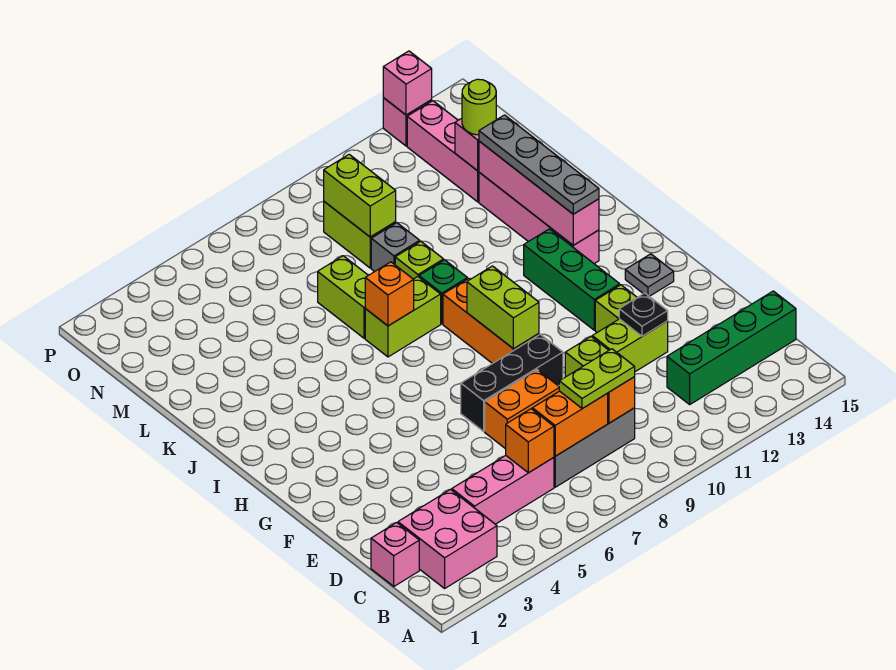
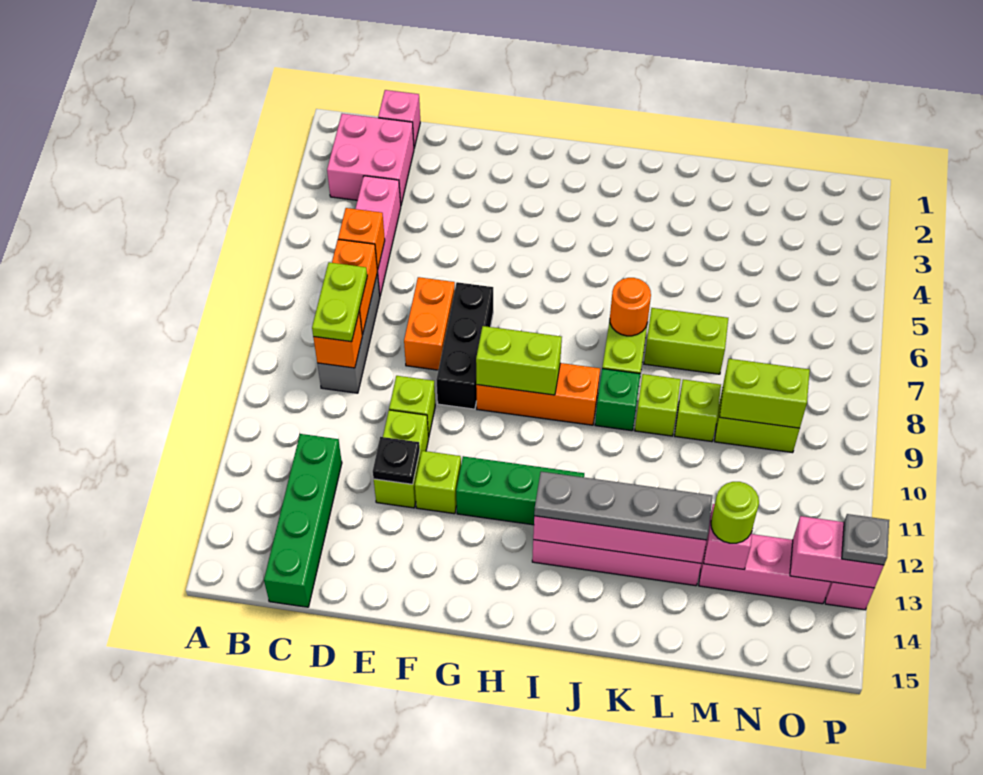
grey plate G14 level 1 -> grey plate P13 level 3
orange brick J7 level 2 -> orange round brick J7 level 2
grey brick L9 level 1 -> lime brick L9 level 1
pink brick P13 level 2 -> pink brick O13:P13 level 2

